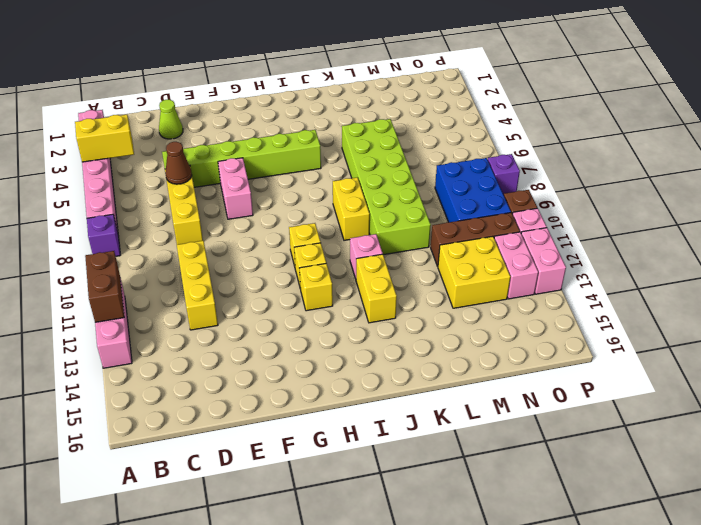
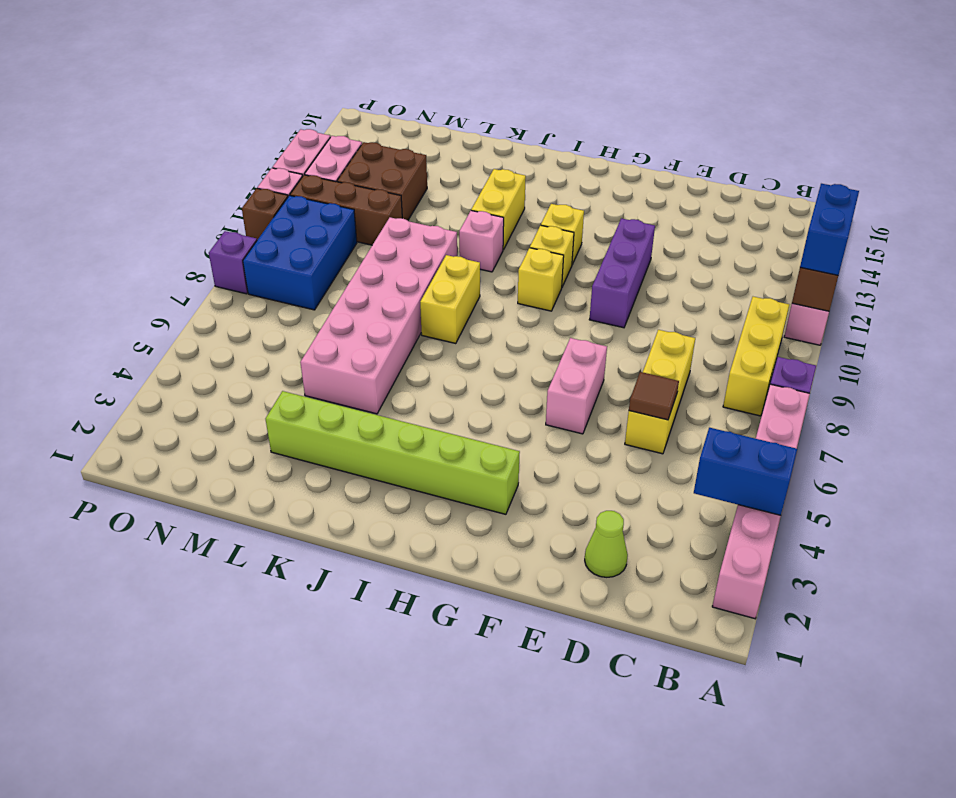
yellow brick A4:B4 level 2 -> blue brick A4:B4 level 2
none -> blue brick A11:A12 level 3
lime brick D5:I5 level 1 -> lime brick G3:L3 level 1
brown cone D6 level 2 -> brown tile D6 level 2
yellow brick D10:D12 level 1 -> yellow brick B8:B10 level 1
none -> purple brick F10:F12 level 1
lime brick K5:L10 level 1 -> pink brick K5:L10 level 1
yellow brick M12:N13 level 1 -> brown brick M12:N13 level 1

